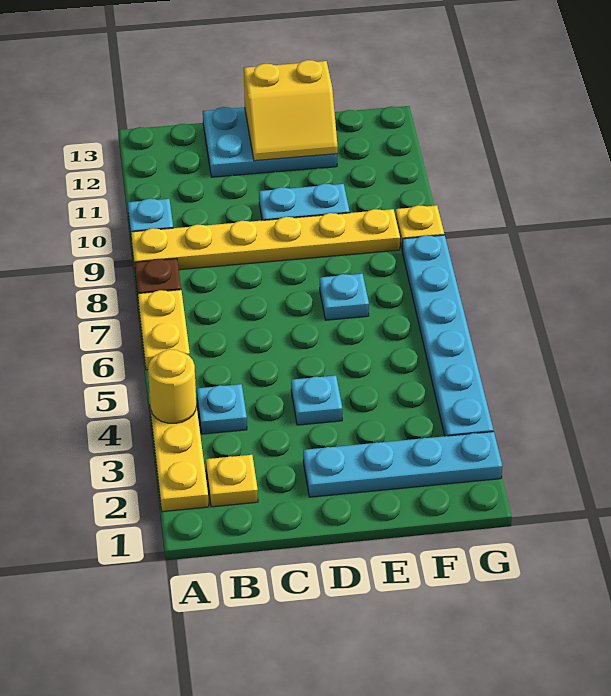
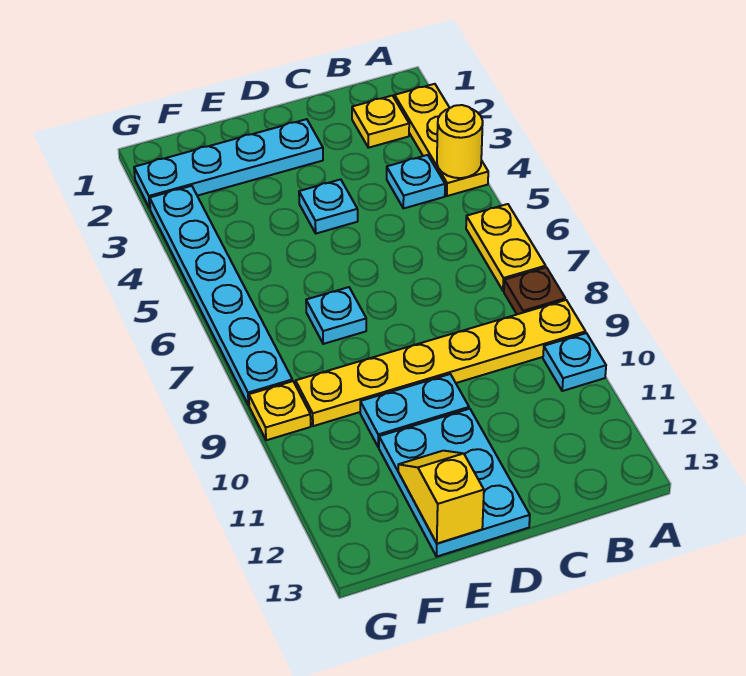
cyan plate C12:E13 level 1 -> cyan plate D11:E13 level 1
yellow slope D12:E13 level 2 top 13 -> yellow slope E12:E13 level 2 top 13

